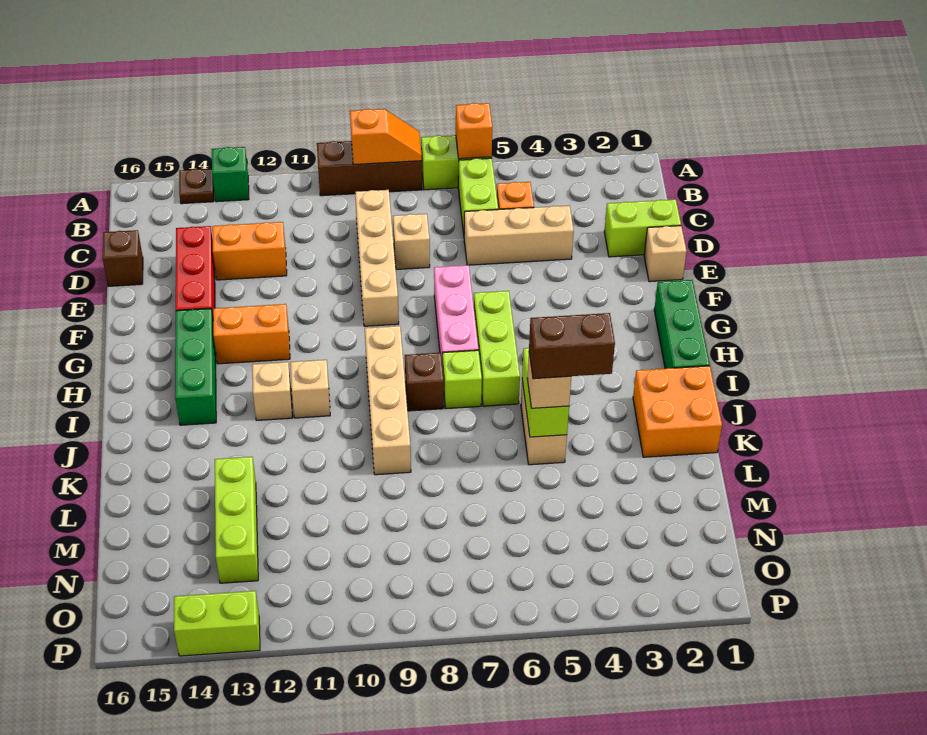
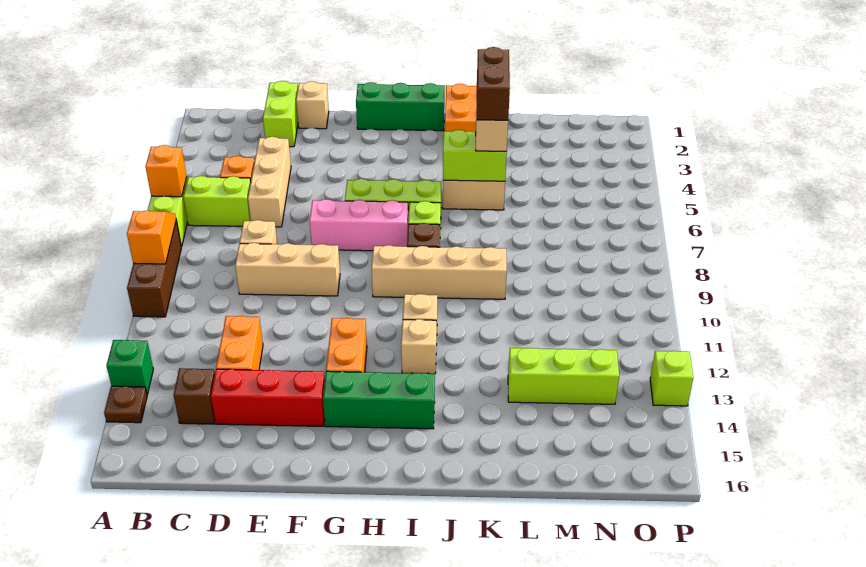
tan brick C9:F9 level 1 -> tan brick D9:F9 level 1
brown brick D16 level 1 -> brown brick C14 level 1
lime brick P13:P14 level 1 -> lime brick P13 level 1

